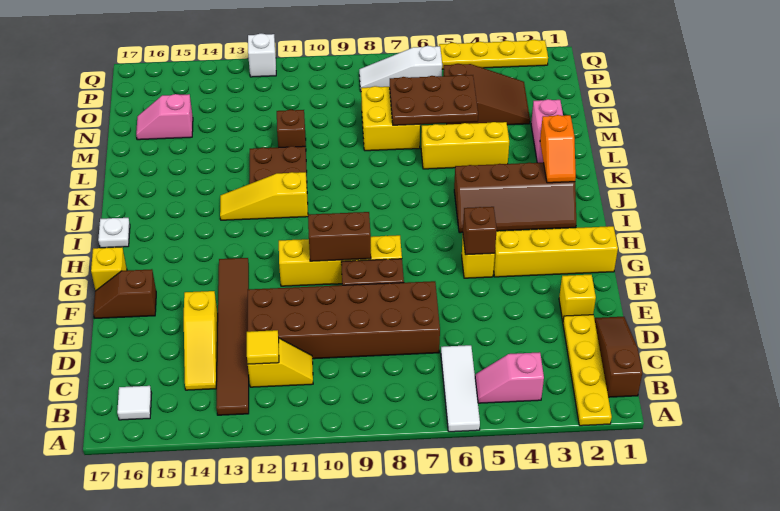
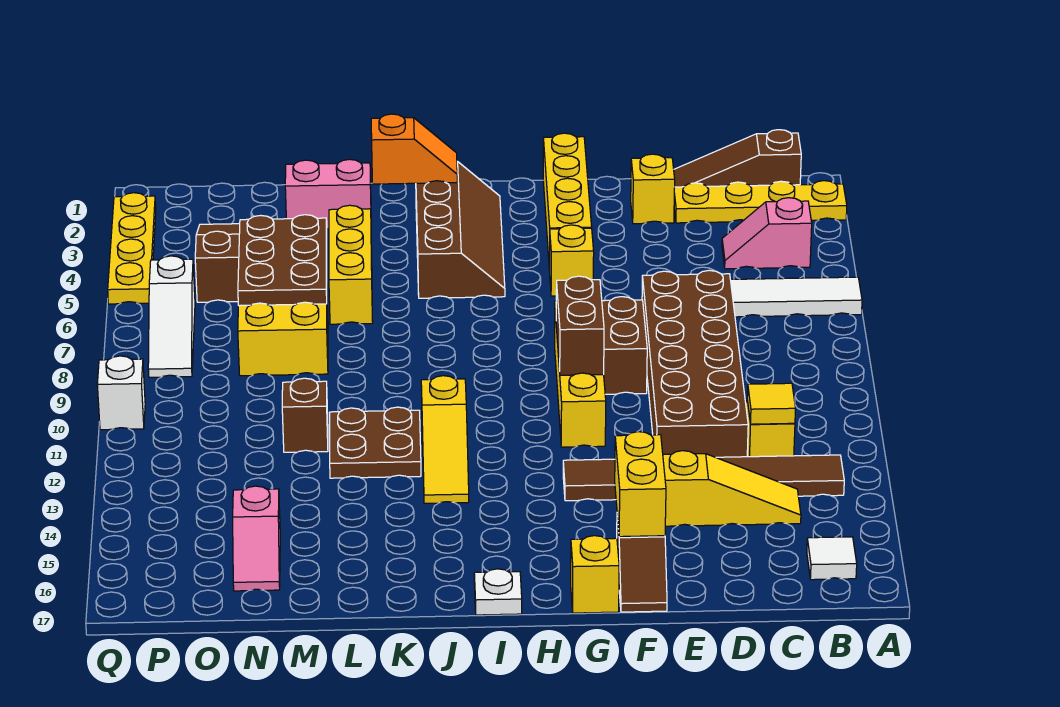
pink slope B4:B5 level 1 top 4 -> pink slope B4:C4 level 1 top B
none -> yellow brick F15:F16 level 2
brown brick G5 level 2 -> none
white brick Q12 level 1 -> white brick Q10 level 1

